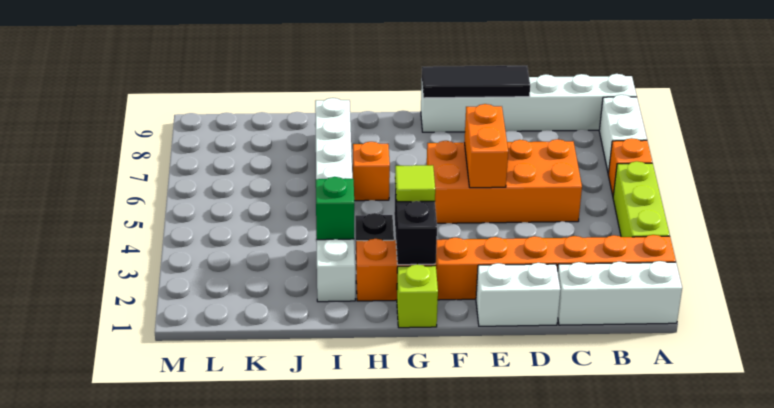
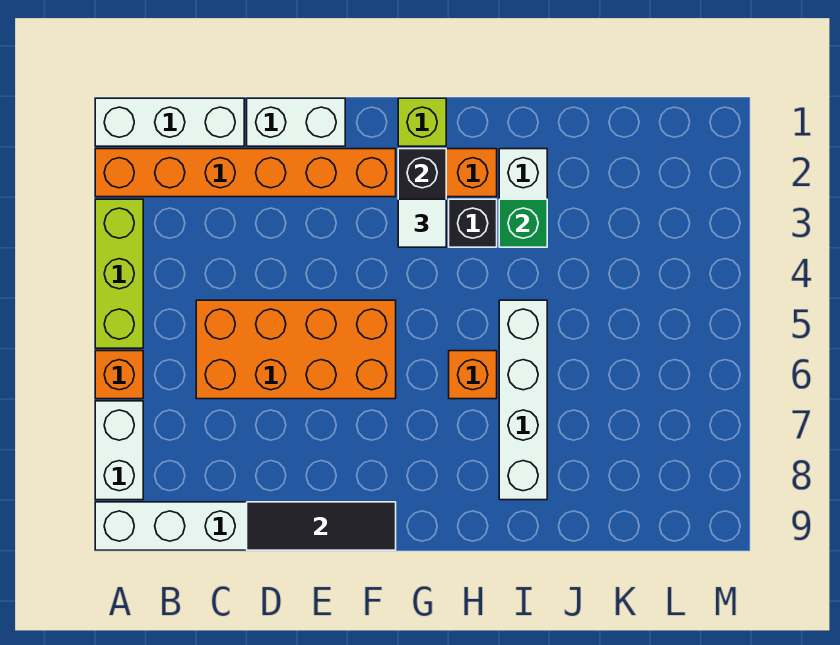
orange brick E5:E6 level 2 -> none
lime tile G3 level 3 -> white tile G3 level 3

